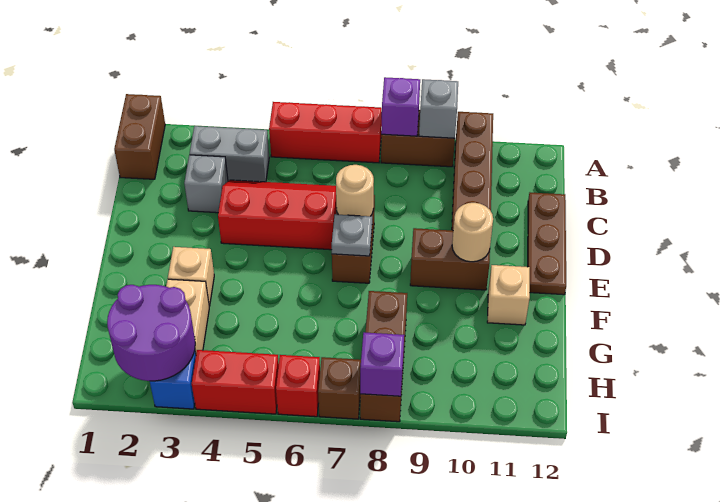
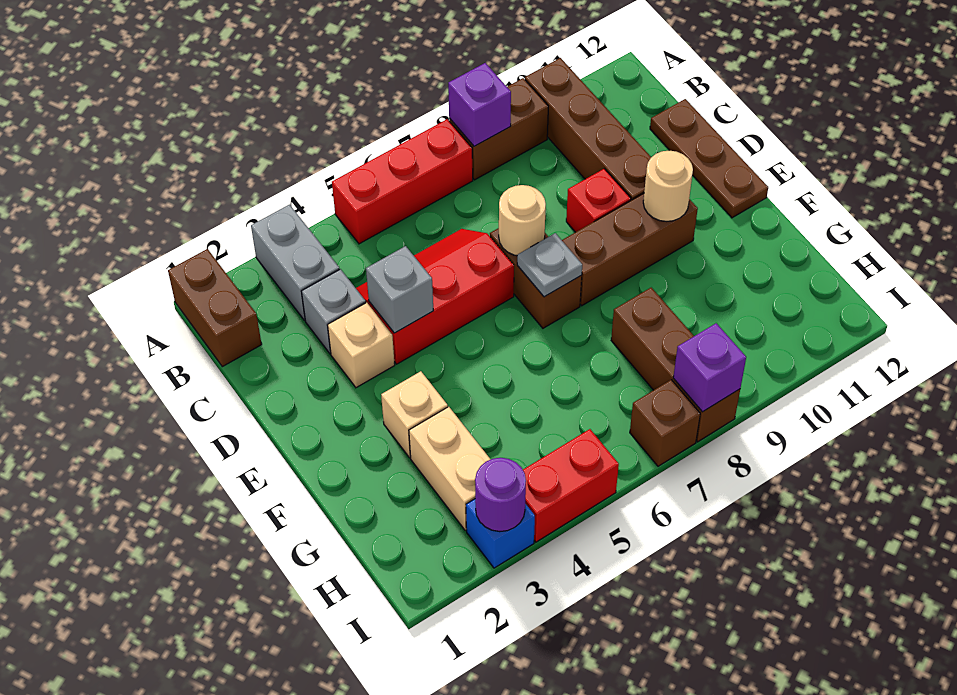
grey brick A9 level 2 -> grey brick D4 level 2
grey brick B3:B4 level 1 -> grey brick A3:B3 level 1
brown brick E9:E10 level 1 -> brown brick E8:E10 level 1
tan brick F11 level 1 -> tan brick D3 level 1
purple round brick H2:I3 level 2 -> purple round brick I3 level 2
red brick I6 level 1 -> red brick D9 level 1

